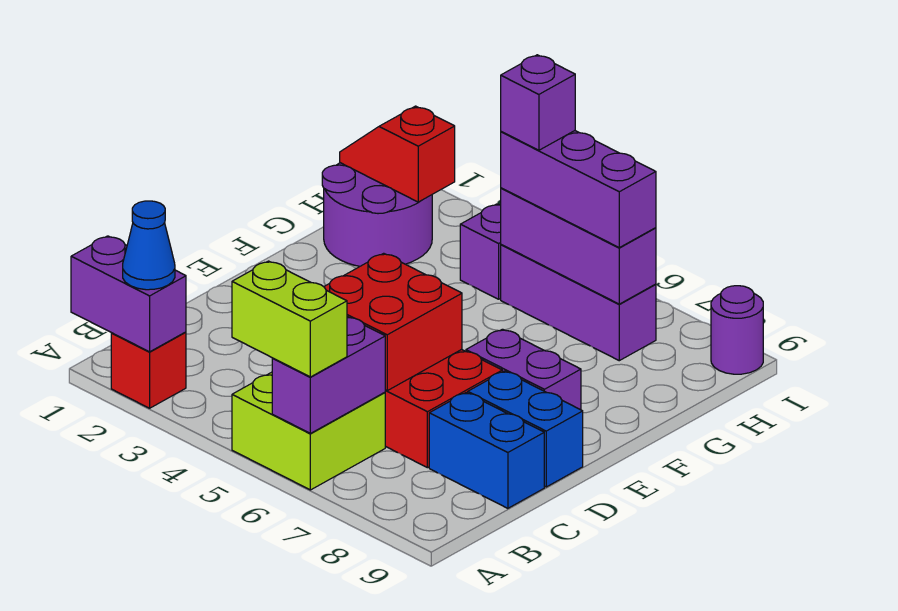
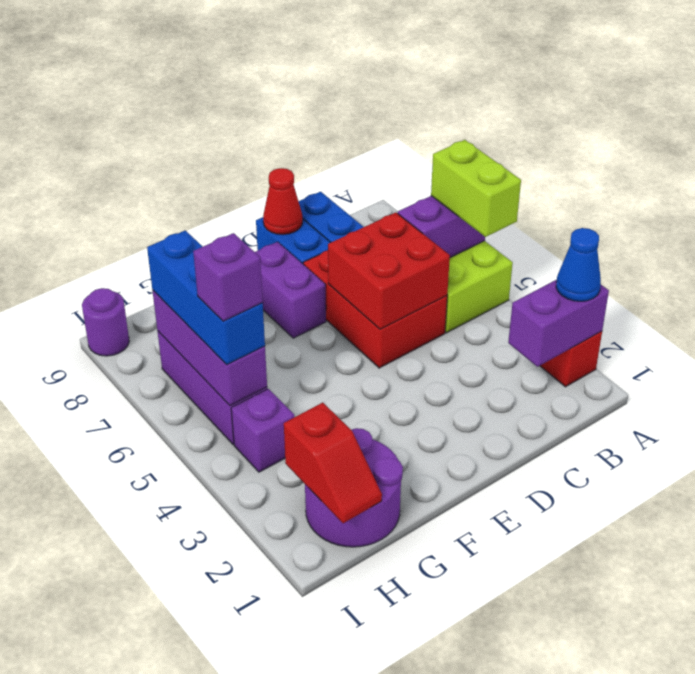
purple brick A1:A2 level 2 -> purple brick A2:B2 level 2
none -> red cone D9 level 2
purple brick H5:H7 level 3 -> blue brick H5:H7 level 3

